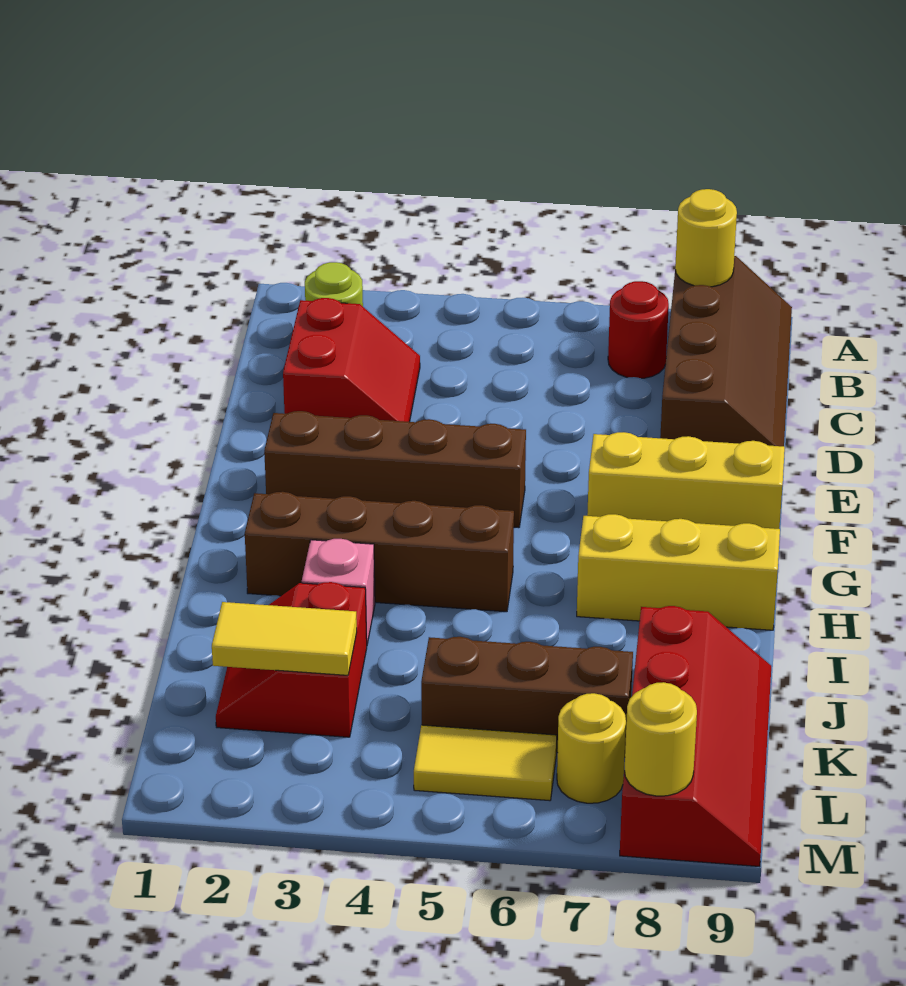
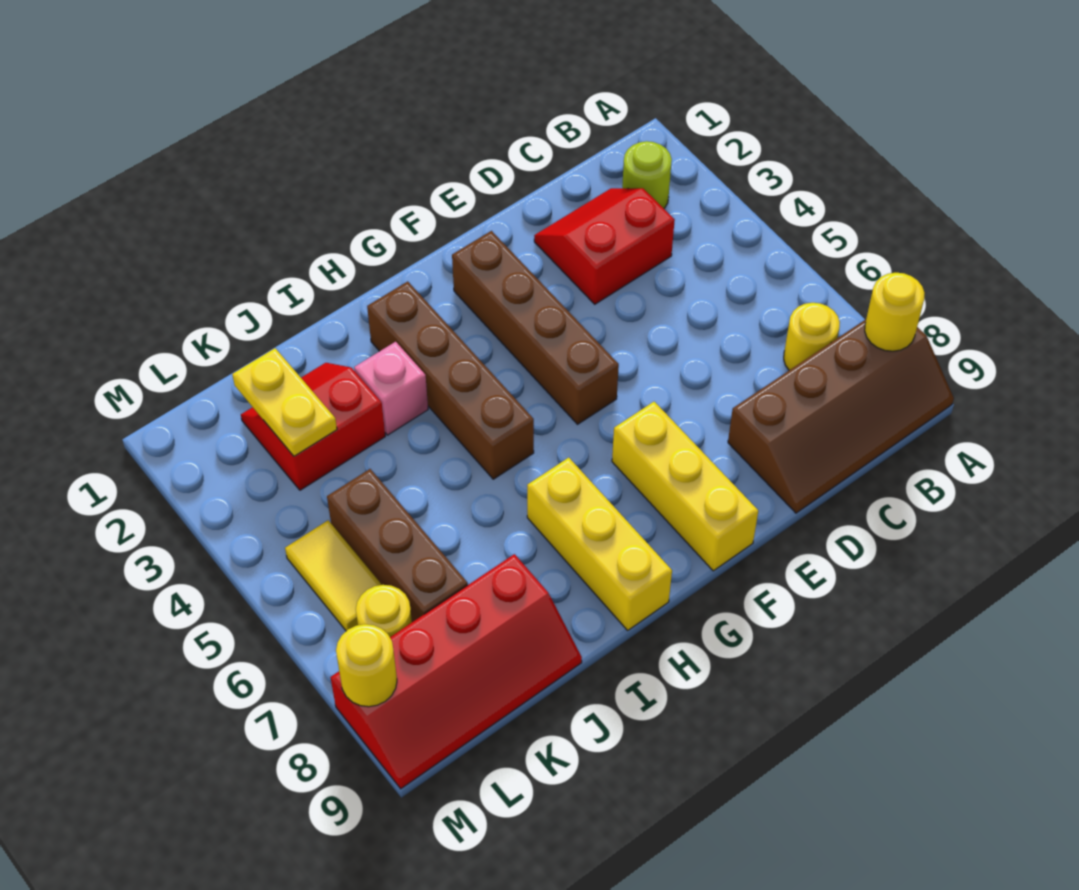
red round brick B7 level 1 -> yellow round brick B7 level 1
red slope C2:D3 level 1 top 2 -> red slope C2:D3 level 1 top 3
yellow tile K2:K3 level 2 -> yellow plate K2:K3 level 2

